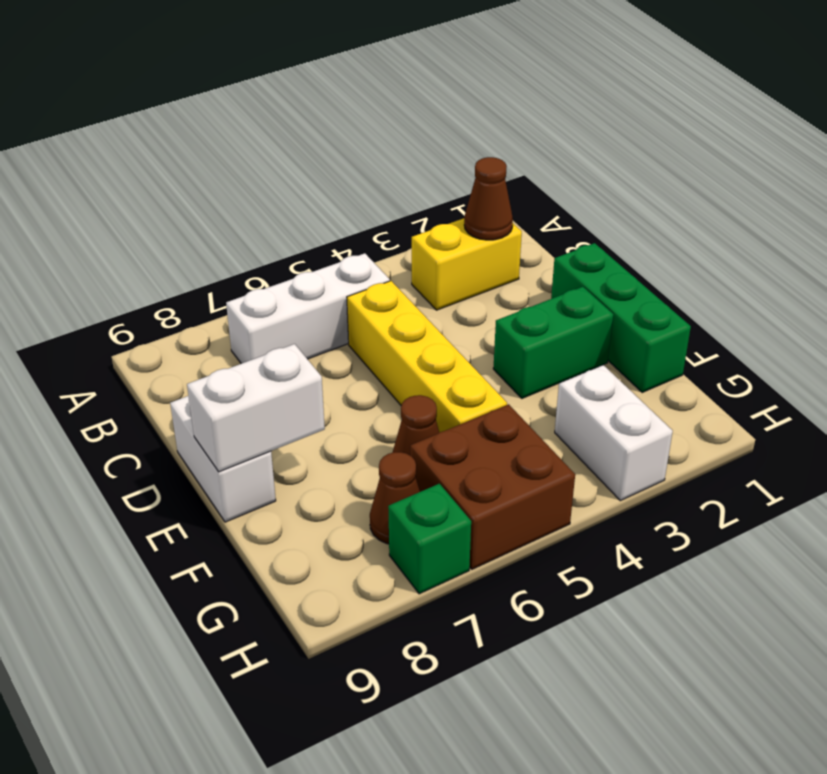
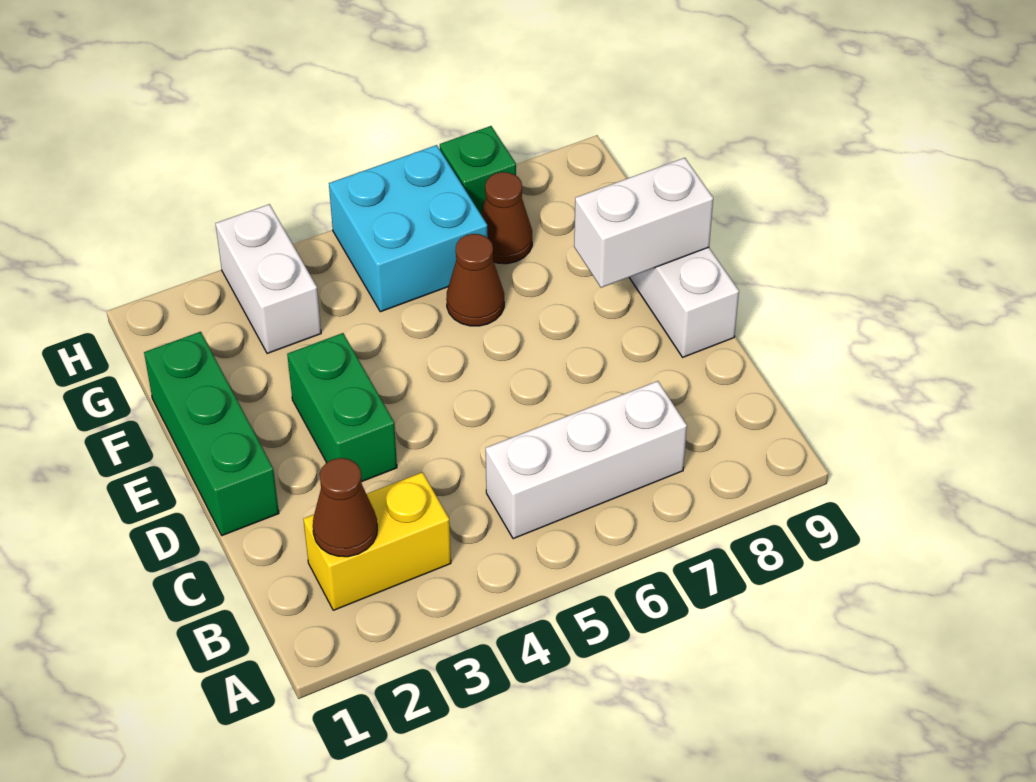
yellow brick C5:F5 level 1 -> none
green brick E2:E3 level 1 -> green brick D3:E3 level 1
brown brick G5:H6 level 1 -> cyan brick G5:H6 level 1

